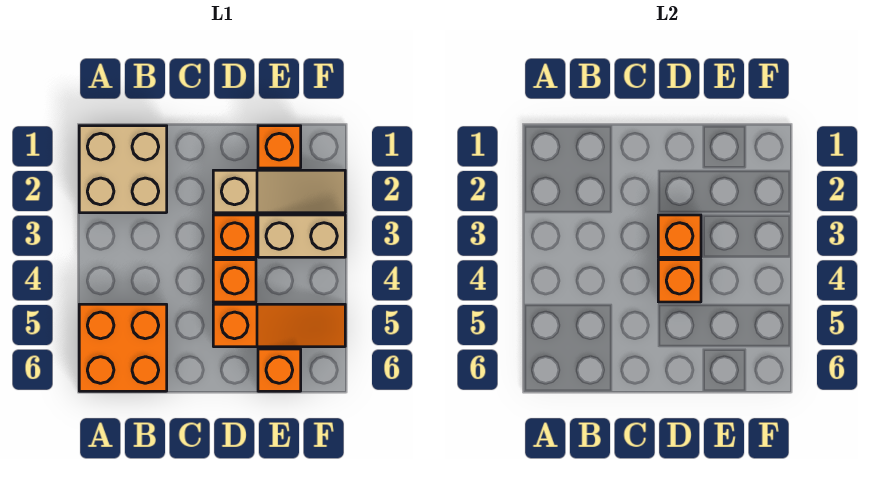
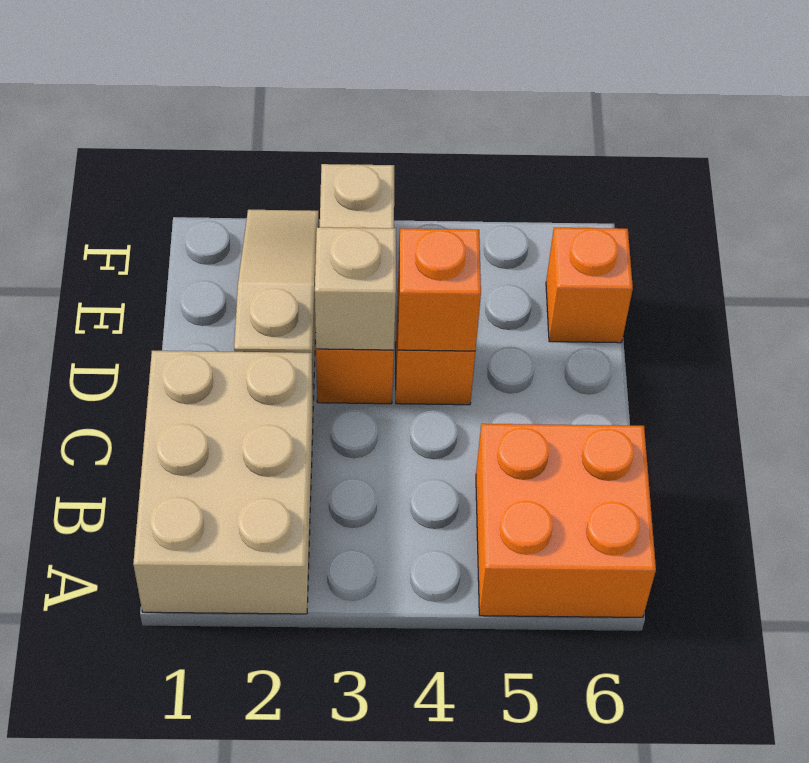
tan brick A1:B2 level 1 -> tan brick A1:C2 level 1
orange brick D3 level 2 -> tan brick D3 level 2
orange slope D5:F5 level 1 top D -> none
orange brick E1 level 1 -> none

